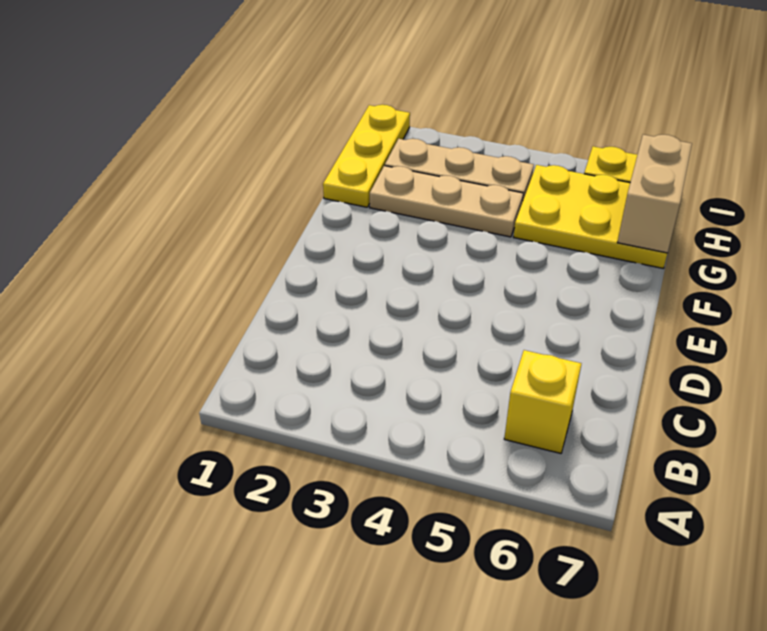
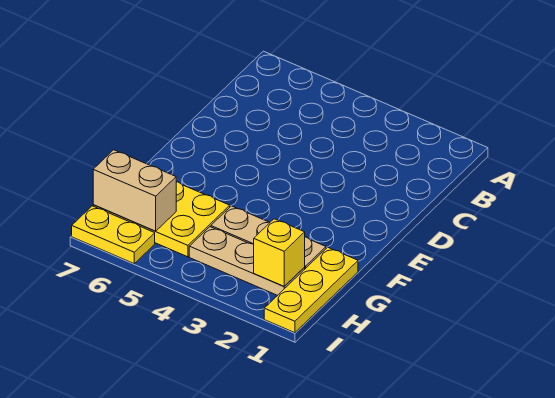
yellow brick B6 level 1 -> yellow brick H2 level 2
tan brick G7:H7 level 2 -> tan brick H6:H7 level 2

